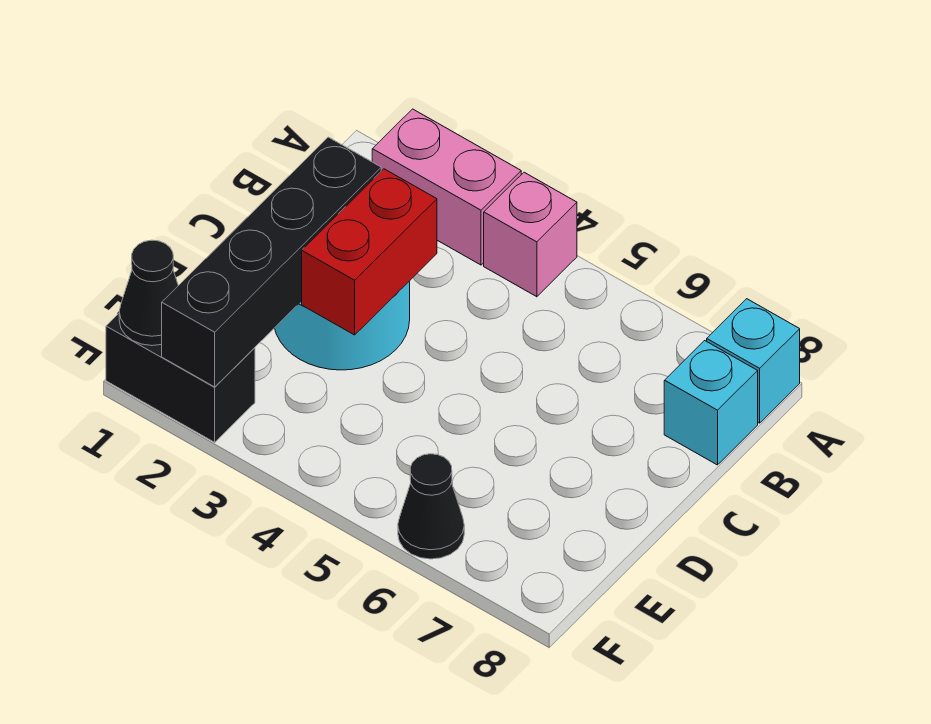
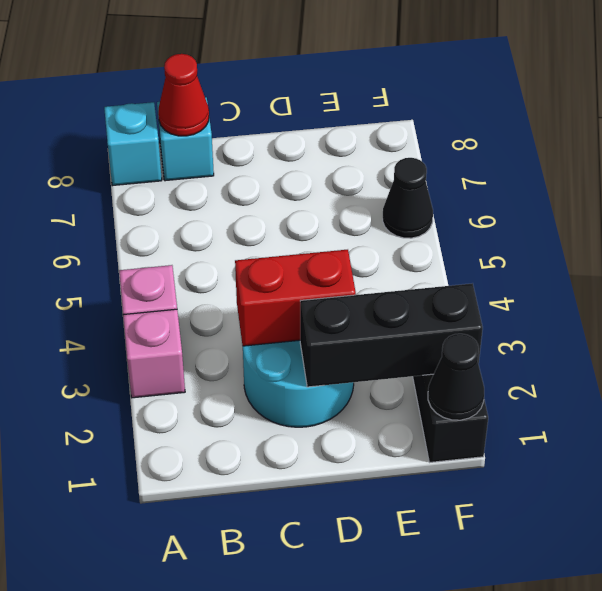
pink brick A2:A3 level 1 -> pink brick A3 level 1
none -> red cone B8 level 2
black brick C2:F2 level 2 -> black brick D2:F2 level 2

